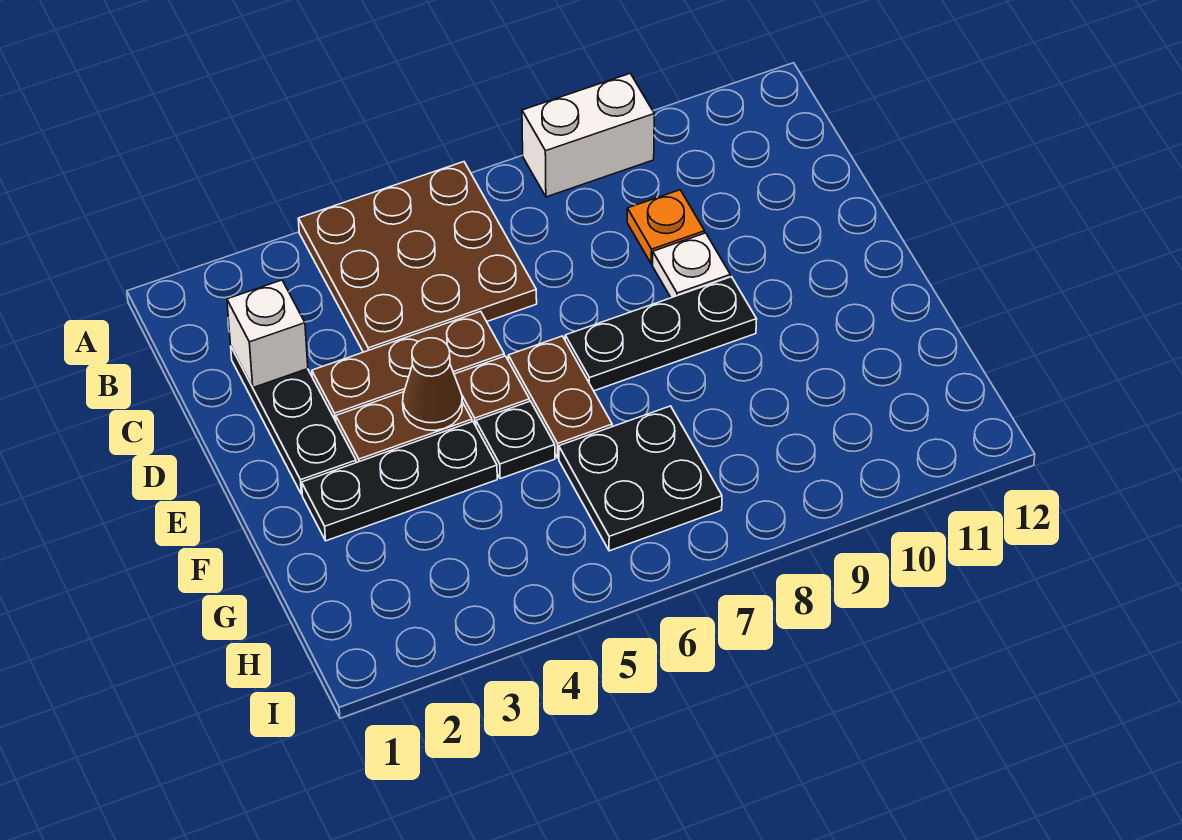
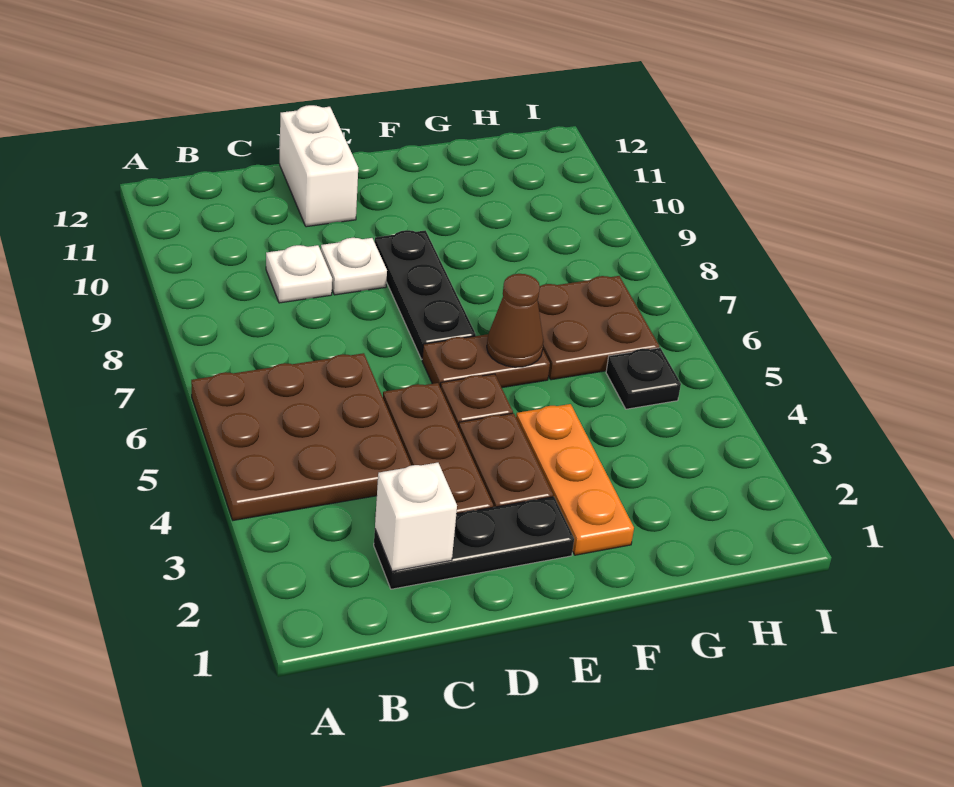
white brick A8:A9 level 1 -> white brick D11:D12 level 1
orange plate C9 level 1 -> white plate C9 level 1
brown cone E4 level 2 -> brown cone F6 level 2
black plate F2:F4 level 1 -> orange plate F2:F4 level 1
black plate F5 level 1 -> black plate H5 level 1
black plate G6:H7 level 1 -> brown plate G6:H7 level 1

